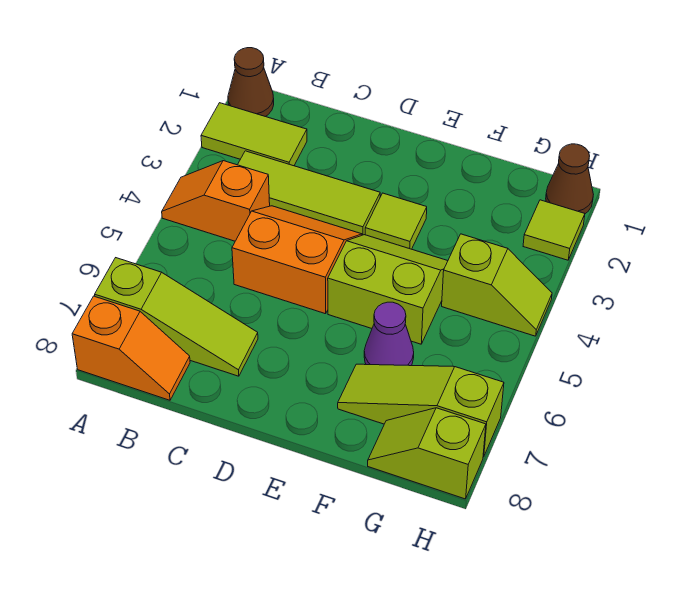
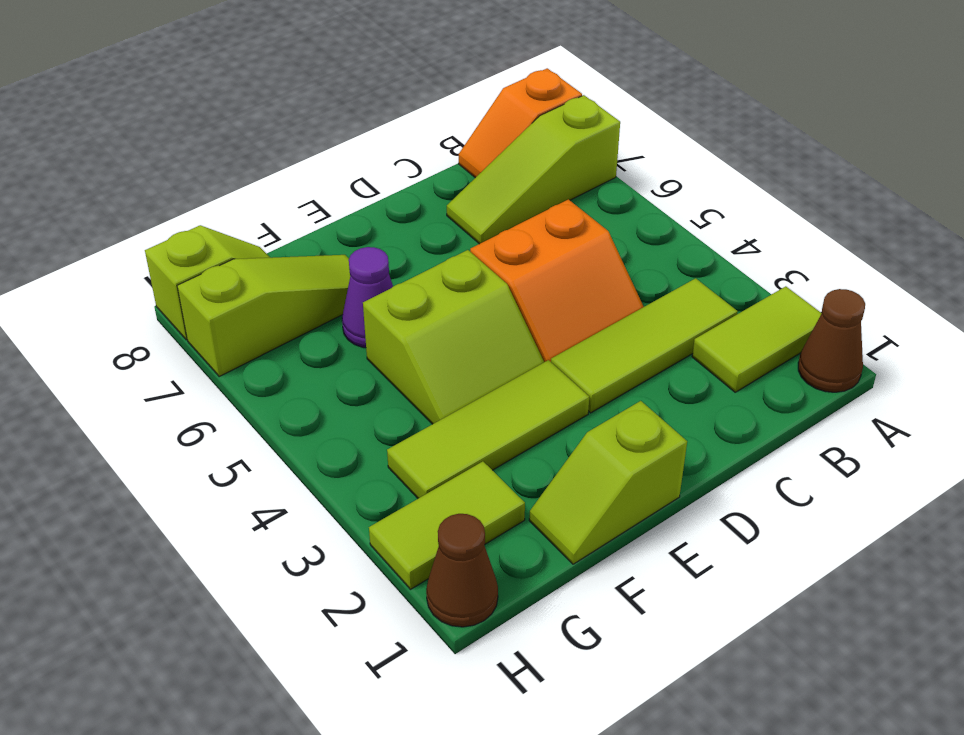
orange slope A4:B4 level 1 top B -> none
lime tile E3 level 1 -> lime tile E3:G3 level 1
lime slope G4:H4 level 1 top G -> lime slope E1:F1 level 1 top E
lime tile H2 level 1 -> lime tile G2:H2 level 1

